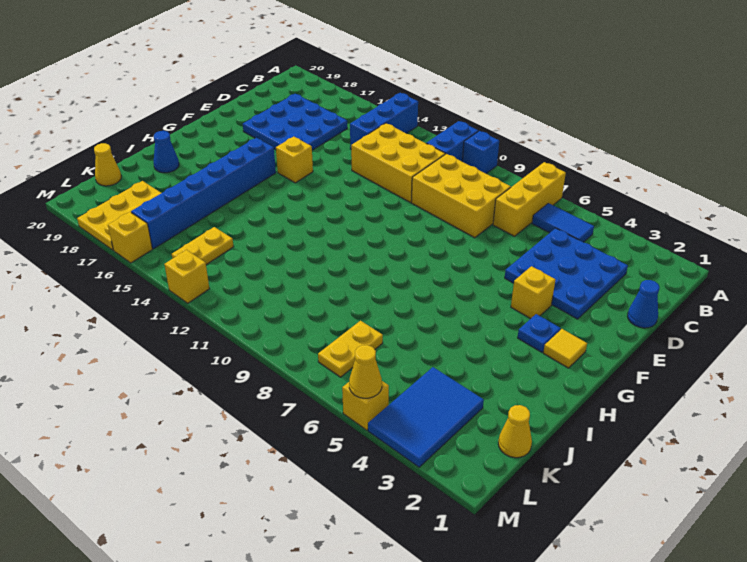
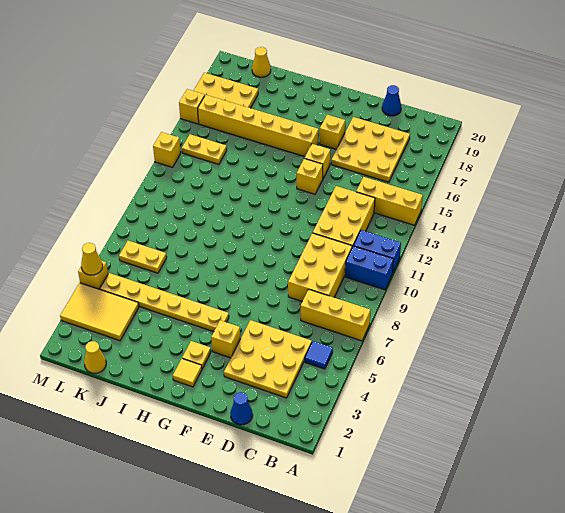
blue brick A10 level 1 -> blue brick A10:B10 level 1
blue brick A14:C14 level 1 -> yellow brick A14:C14 level 1
blue tile B5:B6 level 1 -> blue tile B5 level 1
blue plate C3:E5 level 1 -> yellow plate C3:E5 level 1
blue plate C16:E18 level 1 -> yellow plate C16:E18 level 1
none -> yellow brick F14 level 1
none -> yellow brick F17 level 1
blue plate G3 level 1 -> yellow plate G3 level 1
none -> yellow plate G5:L5 level 1
blue brick G16:L16 level 1 -> yellow brick G16:L16 level 1
blue cone I19 level 1 -> blue cone D20 level 1
blue tile K3:M4 level 1 -> yellow tile K3:M4 level 1

